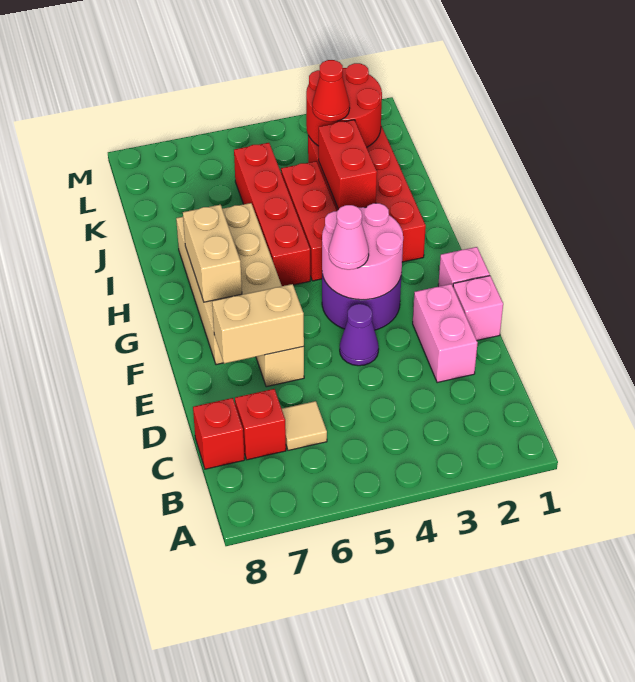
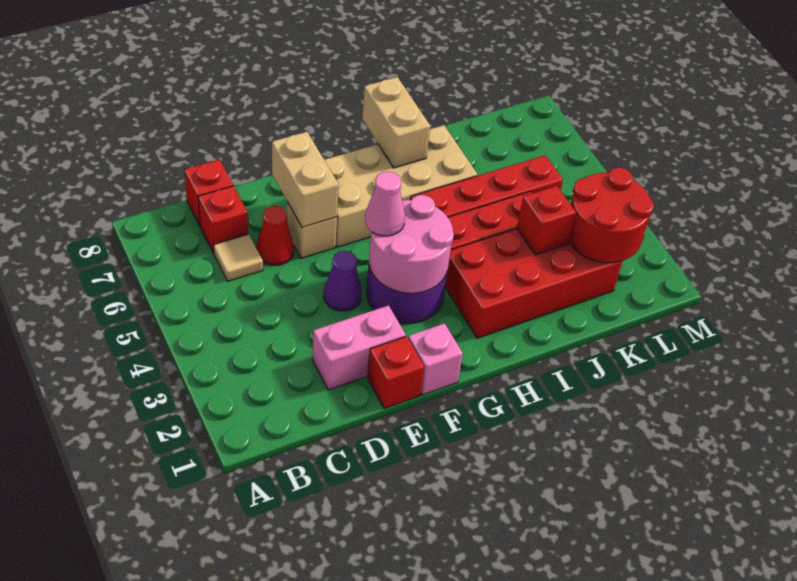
pink brick E1 level 1 -> red brick E1 level 1
tan brick G7:H7 level 2 -> tan brick H7:H8 level 2
red brick I3:J3 level 2 -> red brick J3 level 2
red cone K3 level 3 -> red cone D6 level 1

